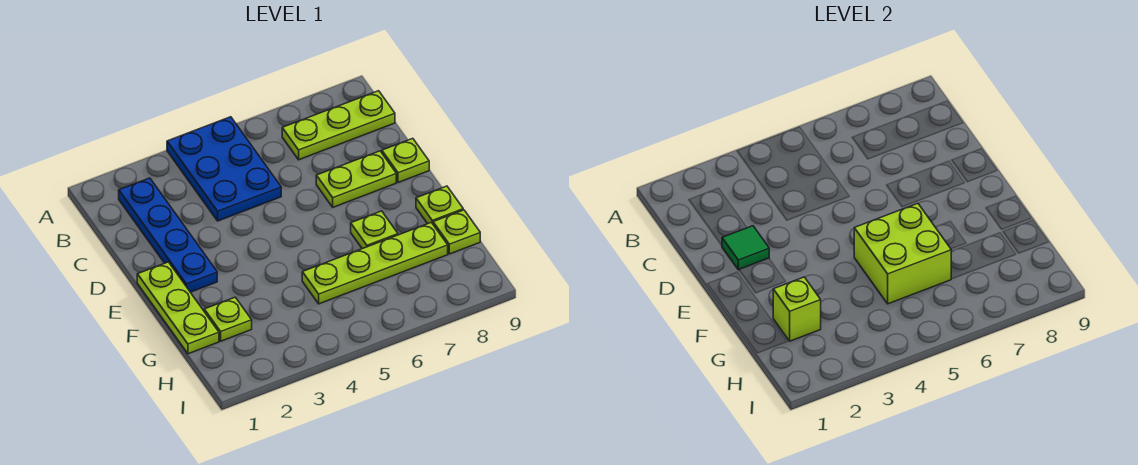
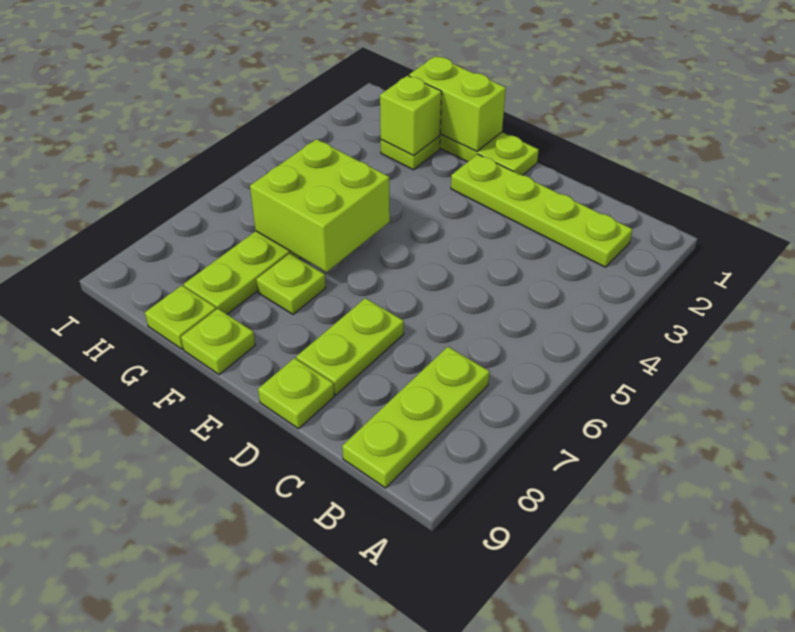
blue plate A4:C5 level 1 -> none
blue plate B2:E2 level 1 -> lime plate B2:E2 level 1
green tile D2 level 2 -> none
none -> lime brick F1:G1 level 2

